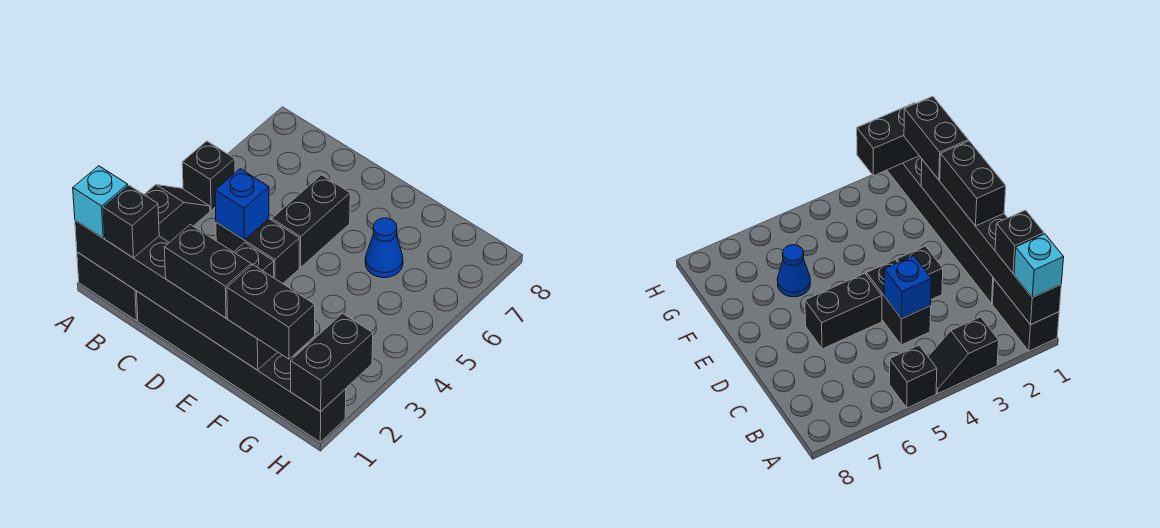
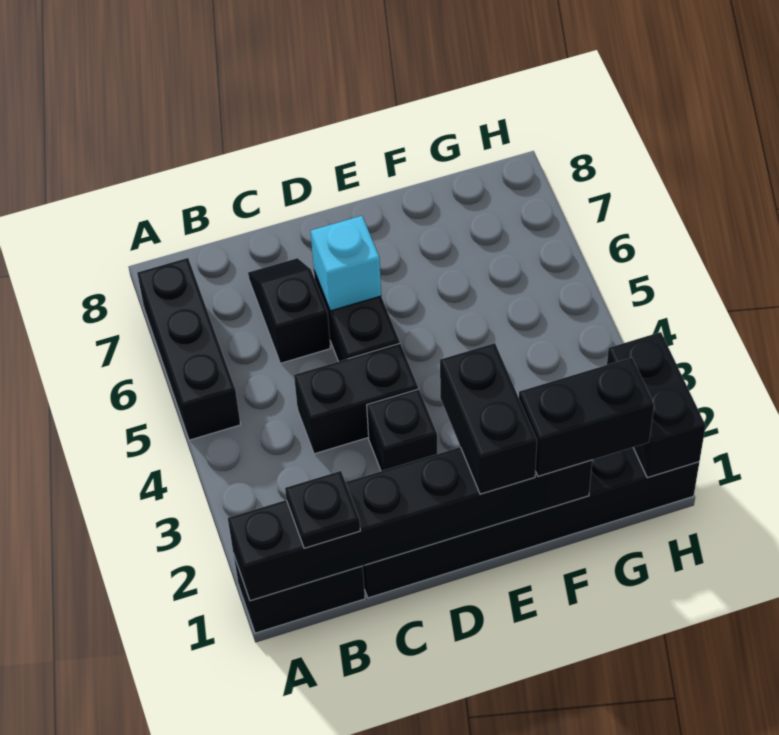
cyan brick A1 level 3 -> cyan brick D6 level 2
black slope A3:A4 level 1 top 3 -> black slope C6:C7 level 1 top 6
black brick A5 level 1 -> black brick A5:A7 level 1
black brick B1 level 3 -> black plate B1 level 3
blue brick C4 level 2 -> none
black brick D1:E1 level 3 -> black brick E1:E2 level 3
blue cone F6 level 1 -> none

